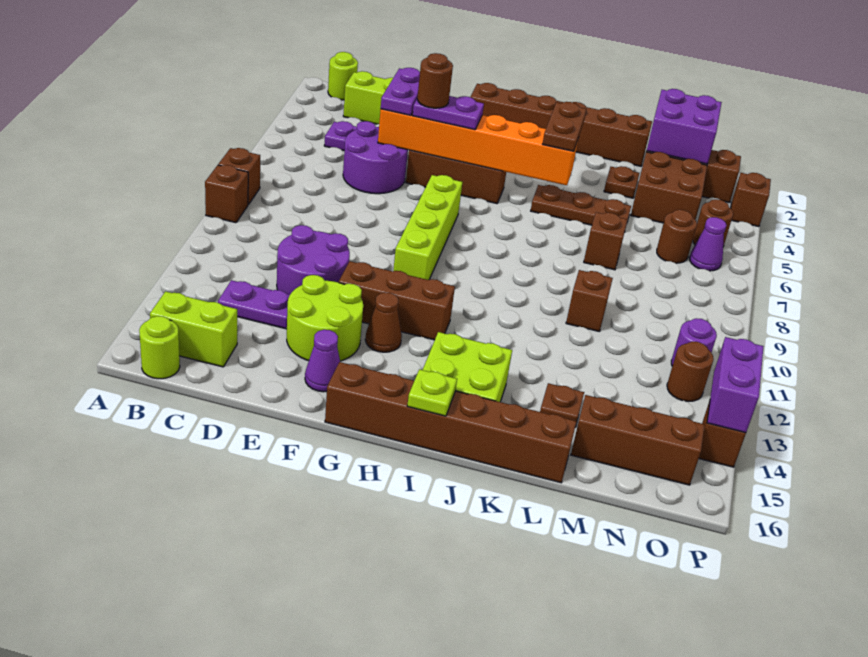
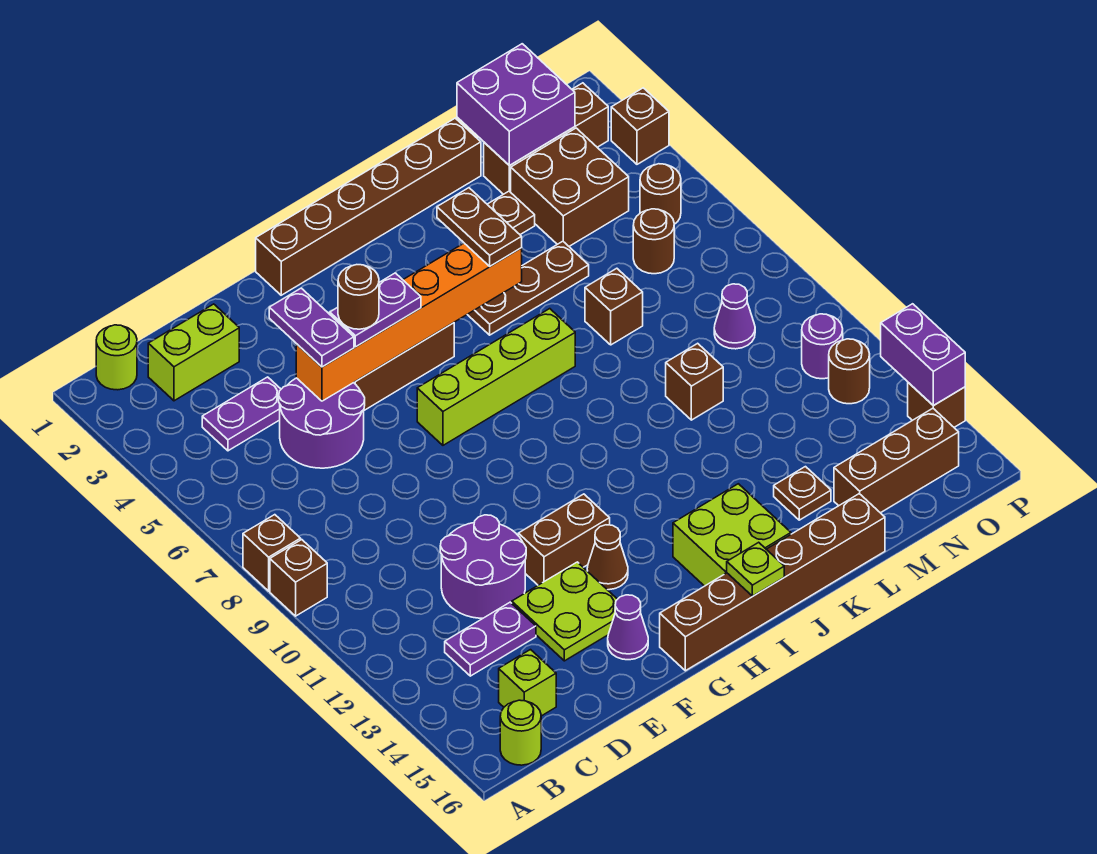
lime brick B15:C15 level 1 -> lime brick C15 level 1
lime round brick E13:F14 level 1 -> lime plate E13:F14 level 1
brown brick F12:H12 level 1 -> brown brick F12:G12 level 1
lime brick G7:G10 level 1 -> lime brick G7:J7 level 1
purple cone O6 level 1 -> purple cone N9 level 1

